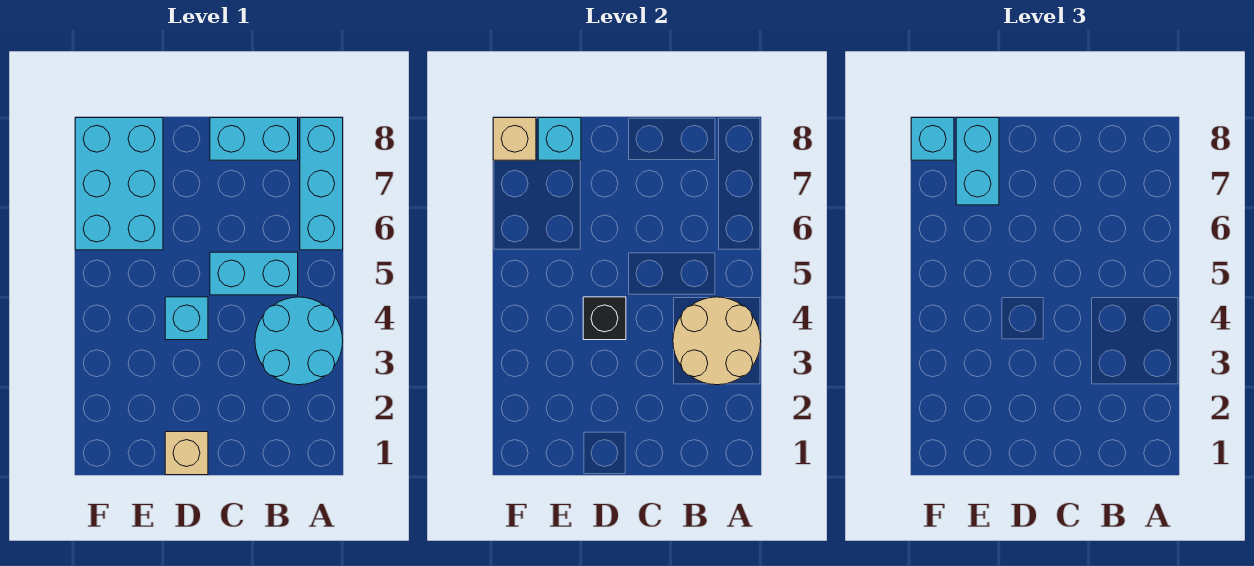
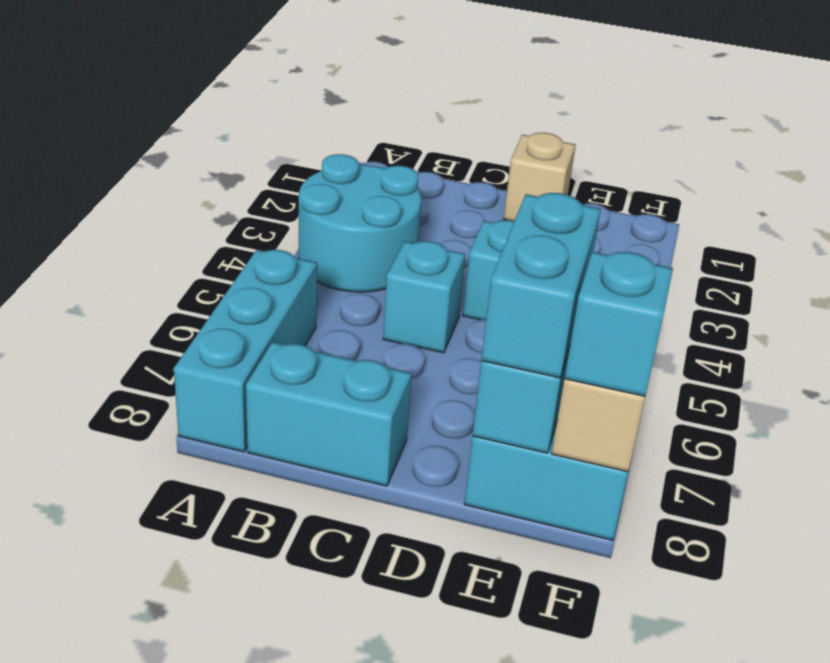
tan round brick A3:B4 level 2 -> none
cyan brick B5:C5 level 1 -> cyan brick C5 level 1
black brick D4 level 2 -> none

